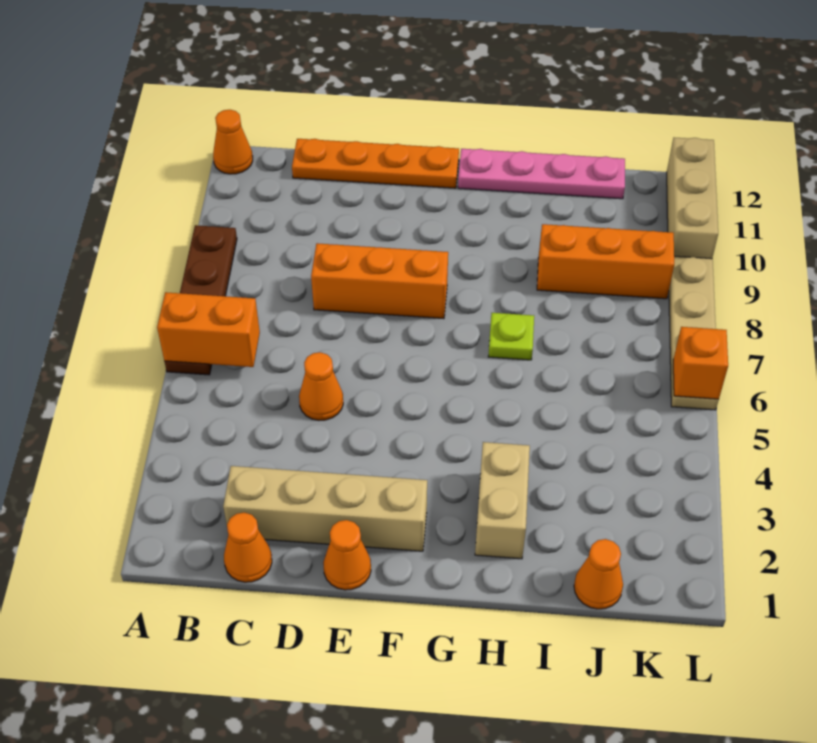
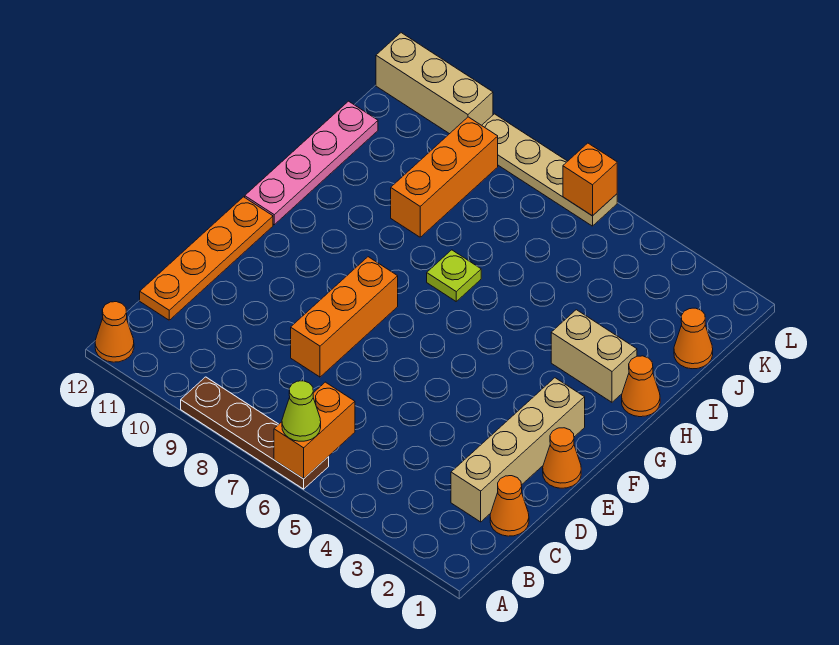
none -> lime cone A6 level 3
orange cone D5 level 1 -> orange cone H1 level 1

